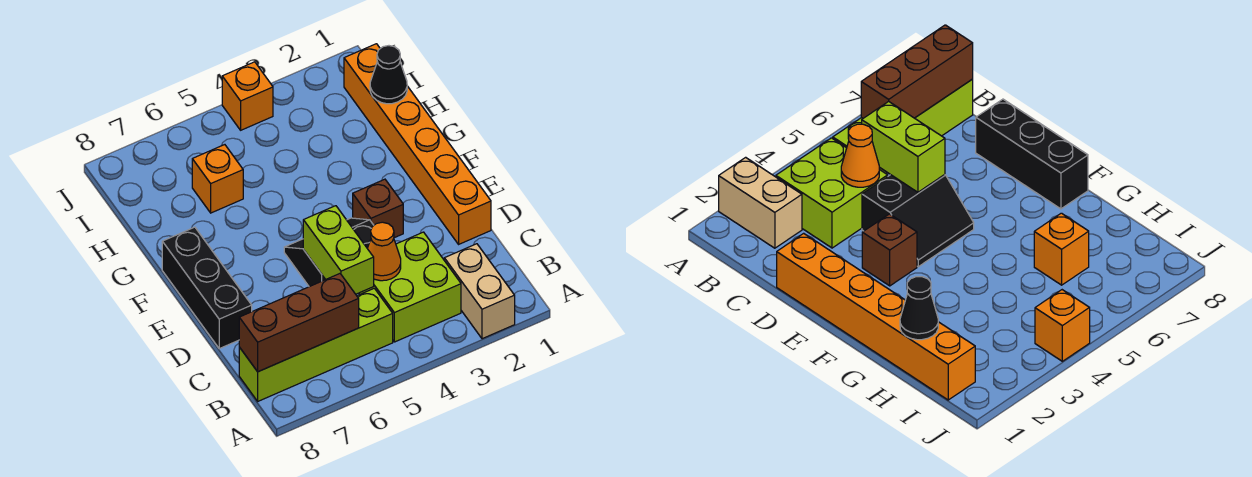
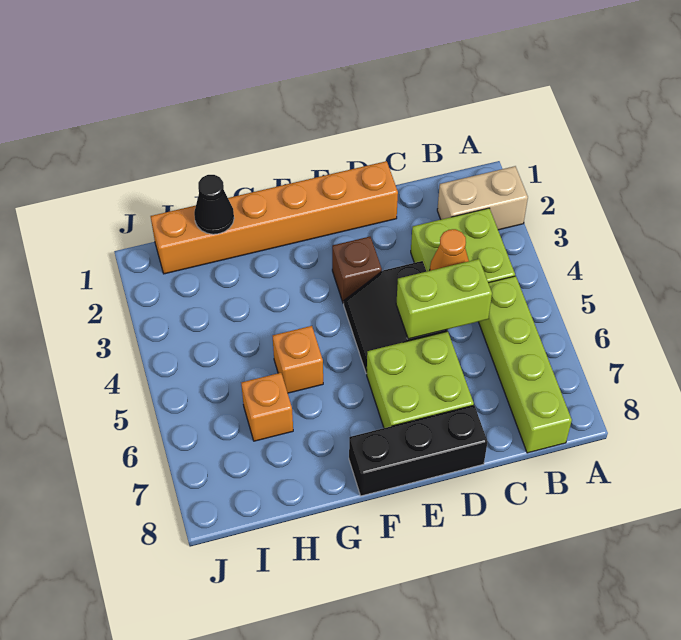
brown brick B6:B8 level 2 -> none
none -> lime brick D6:E7 level 1
orange brick J4 level 1 -> orange brick G5 level 1

